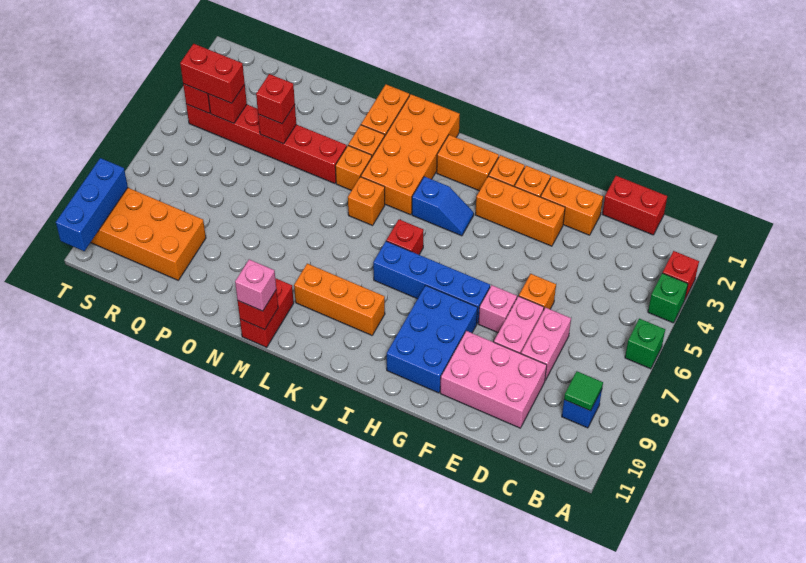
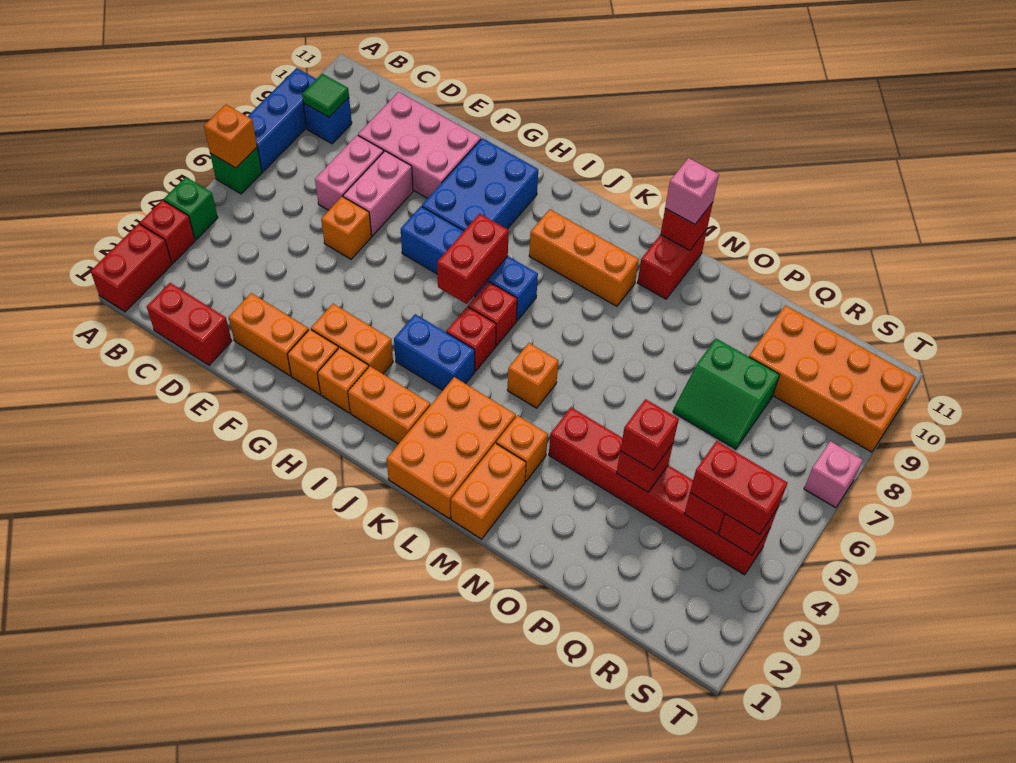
none -> red brick A1:A2 level 1
orange brick F3:H3 level 1 -> orange brick G3:H3 level 1
pink brick F7 level 1 -> pink brick T7 level 1
blue slope I4:J4 level 1 top J -> blue brick I4:J4 level 1
none -> red brick I6:I7 level 2
none -> red brick J5 level 1
orange brick K1:L4 level 1 -> orange brick K1:L3 level 1
orange brick M4 level 1 -> orange brick A6 level 2
none -> green slope P7:Q8 level 1 top 8
blue brick T9:T11 level 2 -> blue brick A7:A9 level 1

